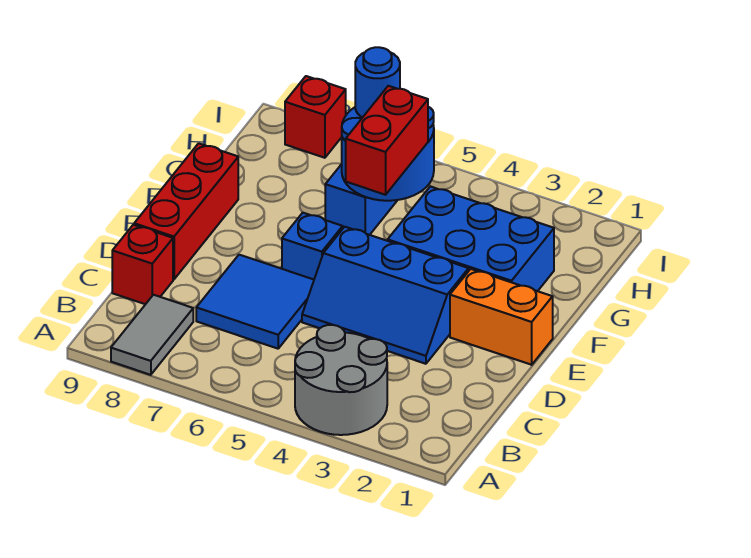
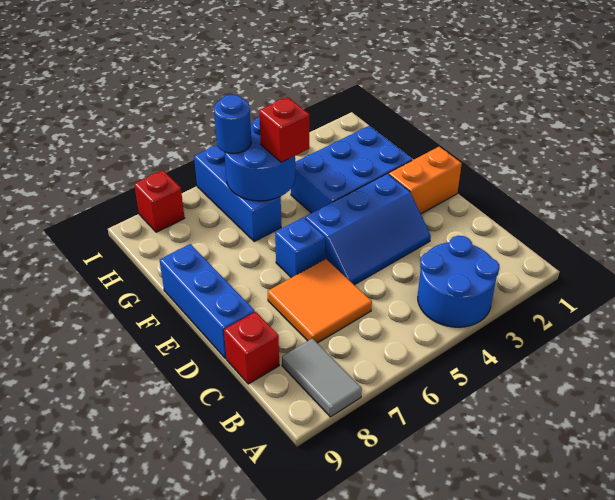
grey round brick A3:B4 level 1 -> blue round brick A3:B4 level 1
blue tile C6:D7 level 1 -> orange tile C6:D7 level 1
red brick D9:F9 level 1 -> blue brick D9:F9 level 1
red brick F5:G5 level 3 -> red brick G5 level 3

